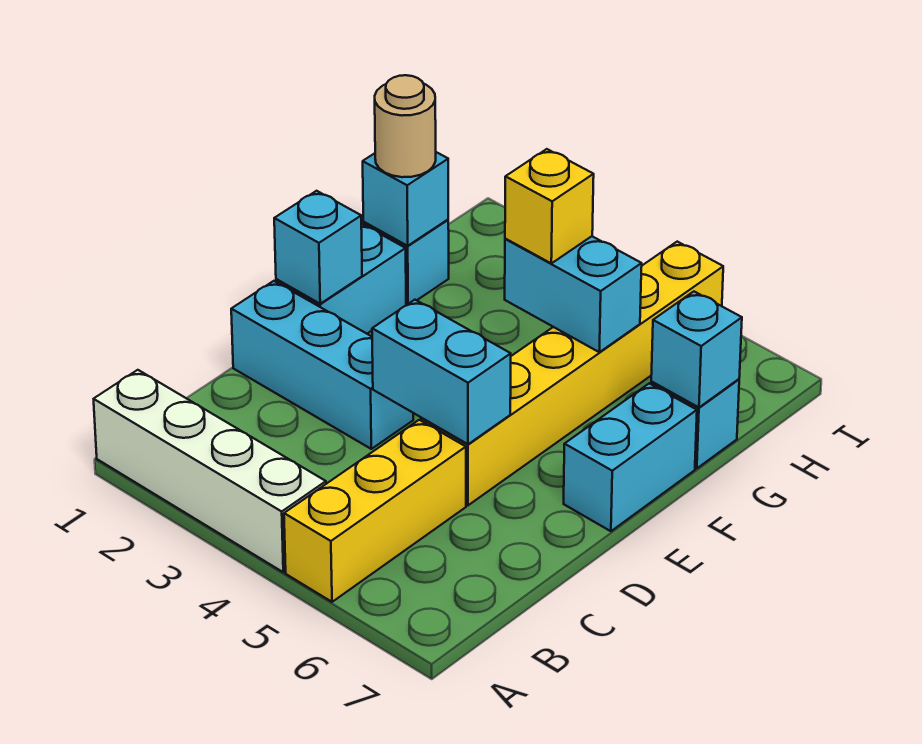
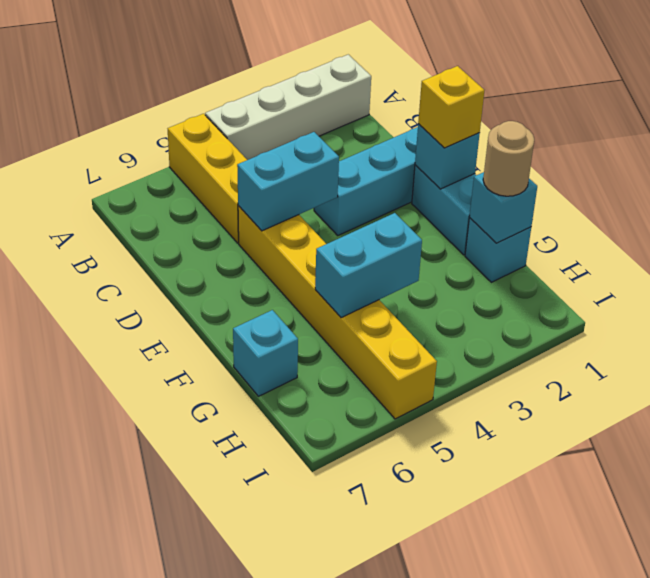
cyan brick E7:F7 level 1 -> none
yellow brick G4 level 3 -> yellow brick E1 level 3
cyan brick G7 level 2 -> none

